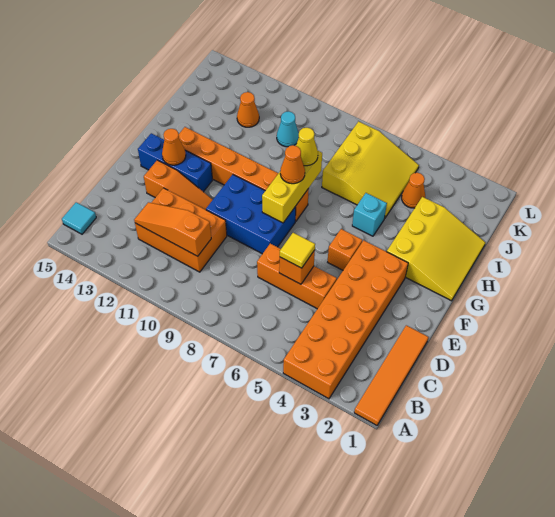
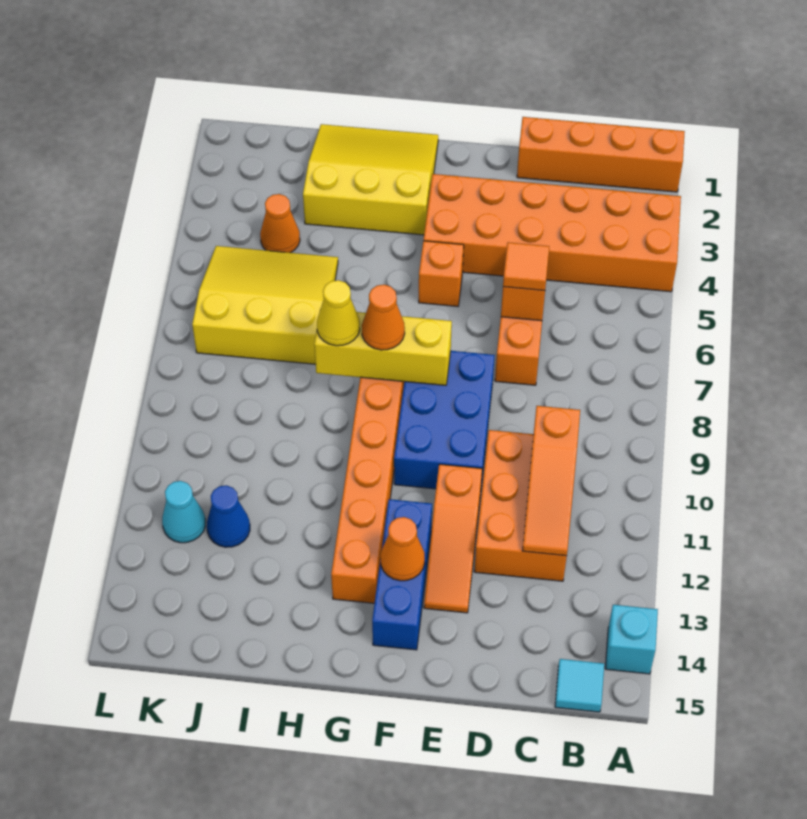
orange tile A1:D1 level 1 -> orange brick A1:D1 level 1
yellow tile D6 level 3 -> orange tile D6 level 3
orange slope E11:E13 level 1 top 13 -> orange slope E11:E13 level 1 top 11
cyan brick H5 level 1 -> cyan brick A14 level 1
cyan cone J10 level 1 -> cyan cone K12 level 1
orange cone J12 level 1 -> blue cone J12 level 1

